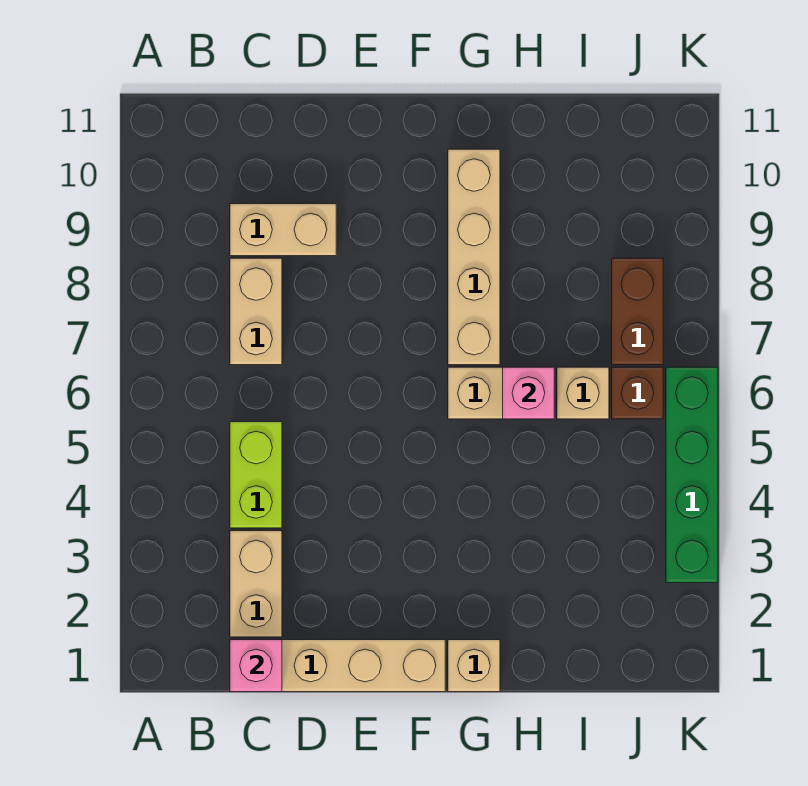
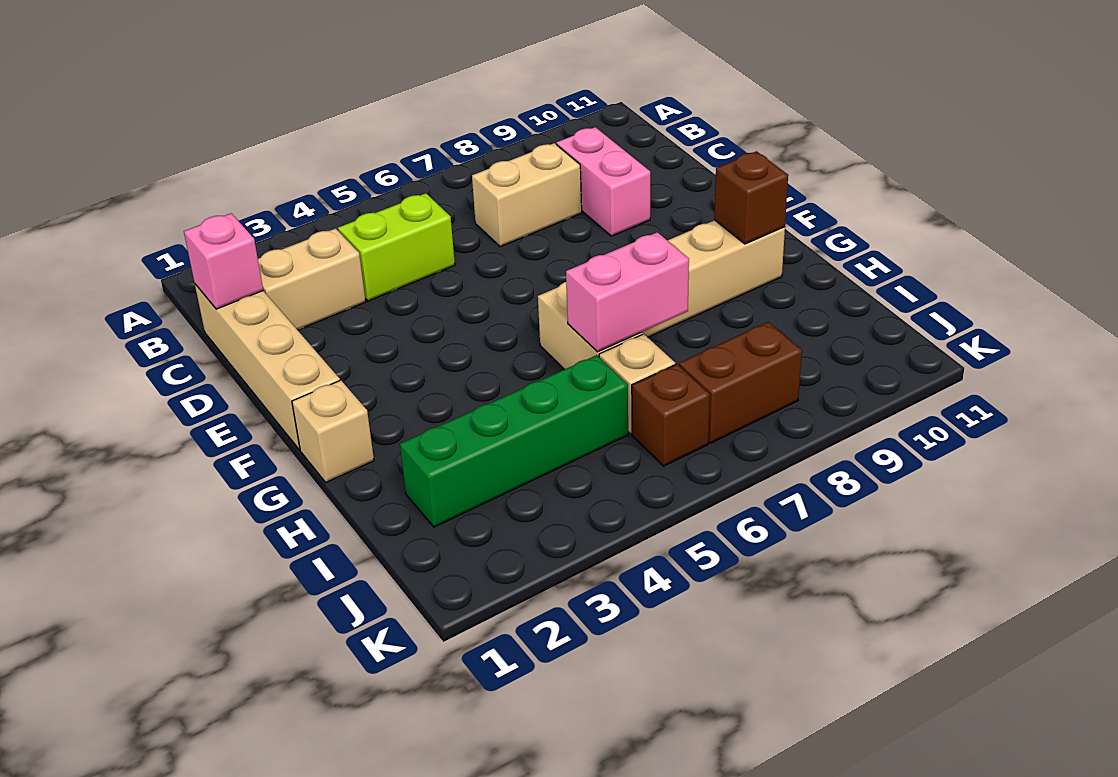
tan brick C9:D9 level 1 -> pink brick C9:D9 level 1
none -> brown brick G10 level 2
pink brick H6 level 2 -> pink brick H6:H7 level 2
green brick K3:K6 level 1 -> green brick I2:I5 level 1

